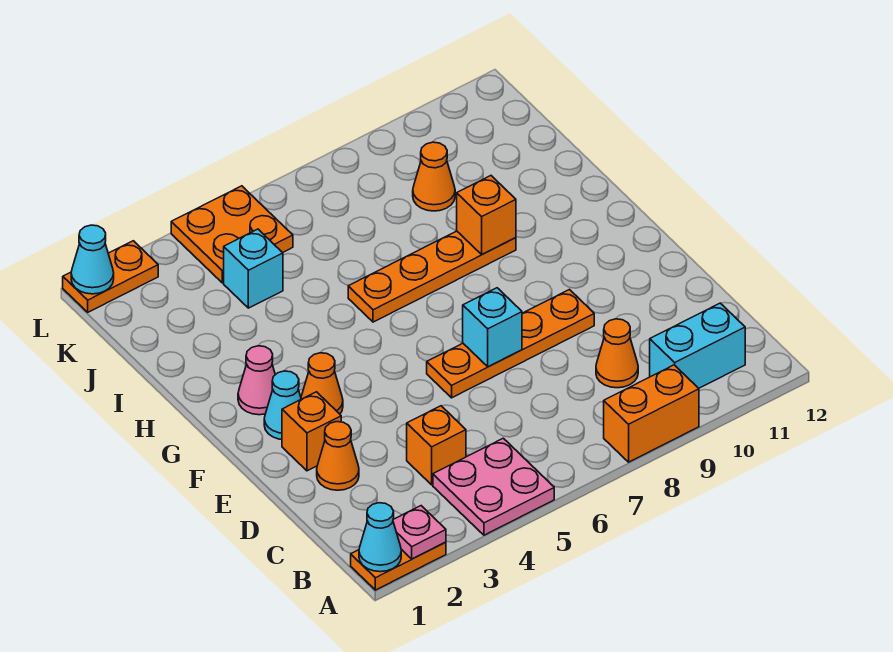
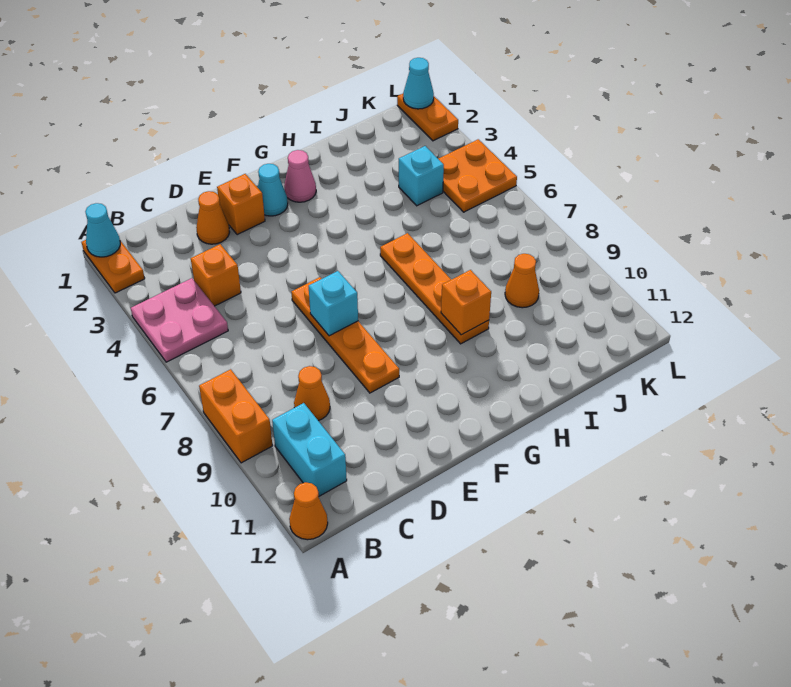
pink plate A2 level 2 -> none
orange cone F3 level 1 -> orange cone A12 level 1

